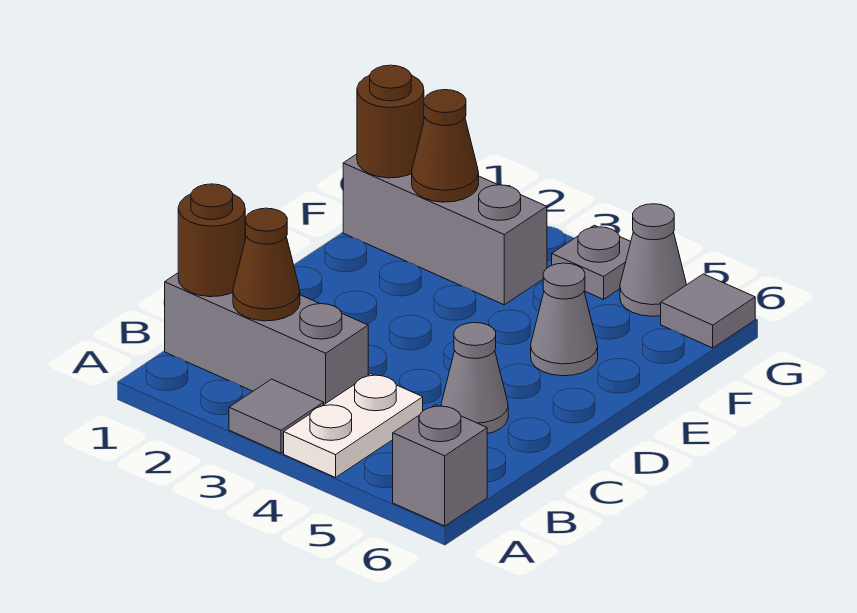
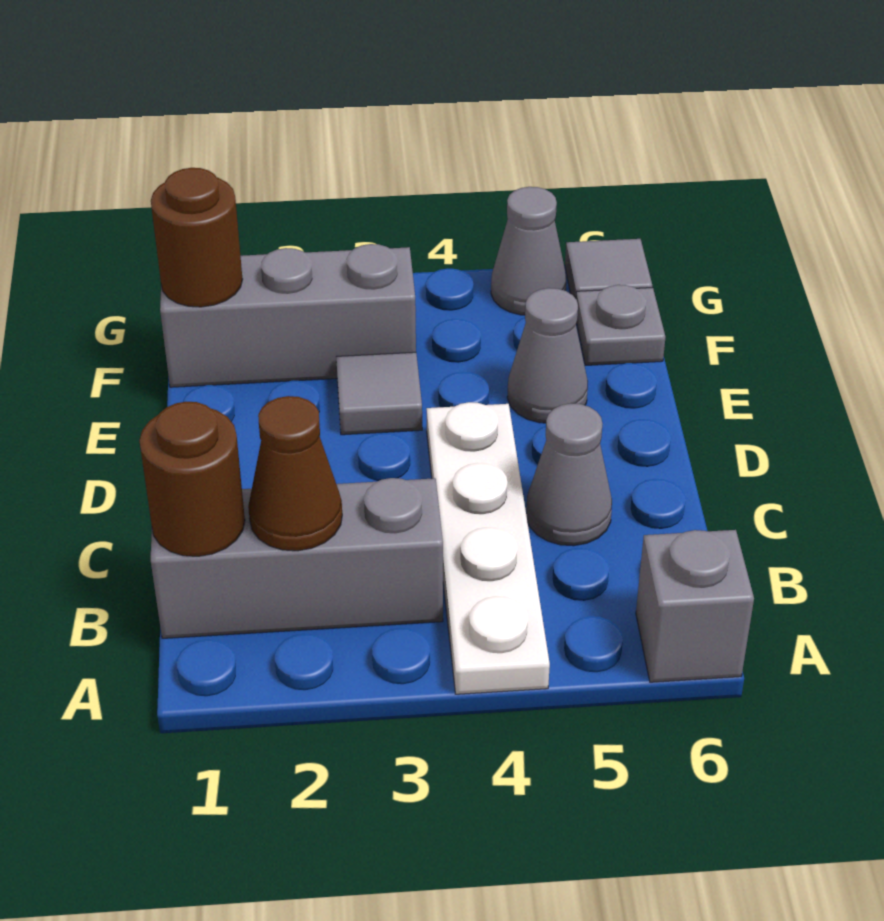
grey tile A3 level 1 -> grey tile E3 level 1
white plate A4:B4 level 1 -> white plate A4:D4 level 1
brown cone F2 level 2 -> none
grey plate G4 level 1 -> grey plate F6 level 1

